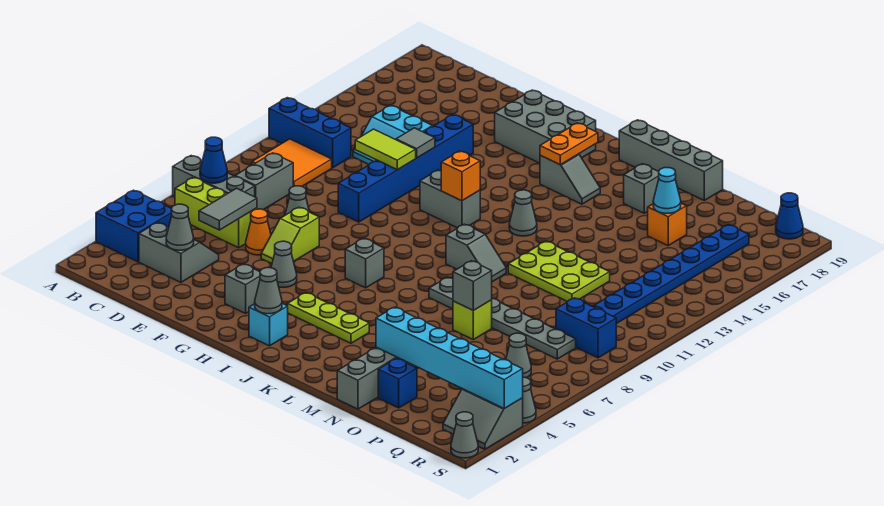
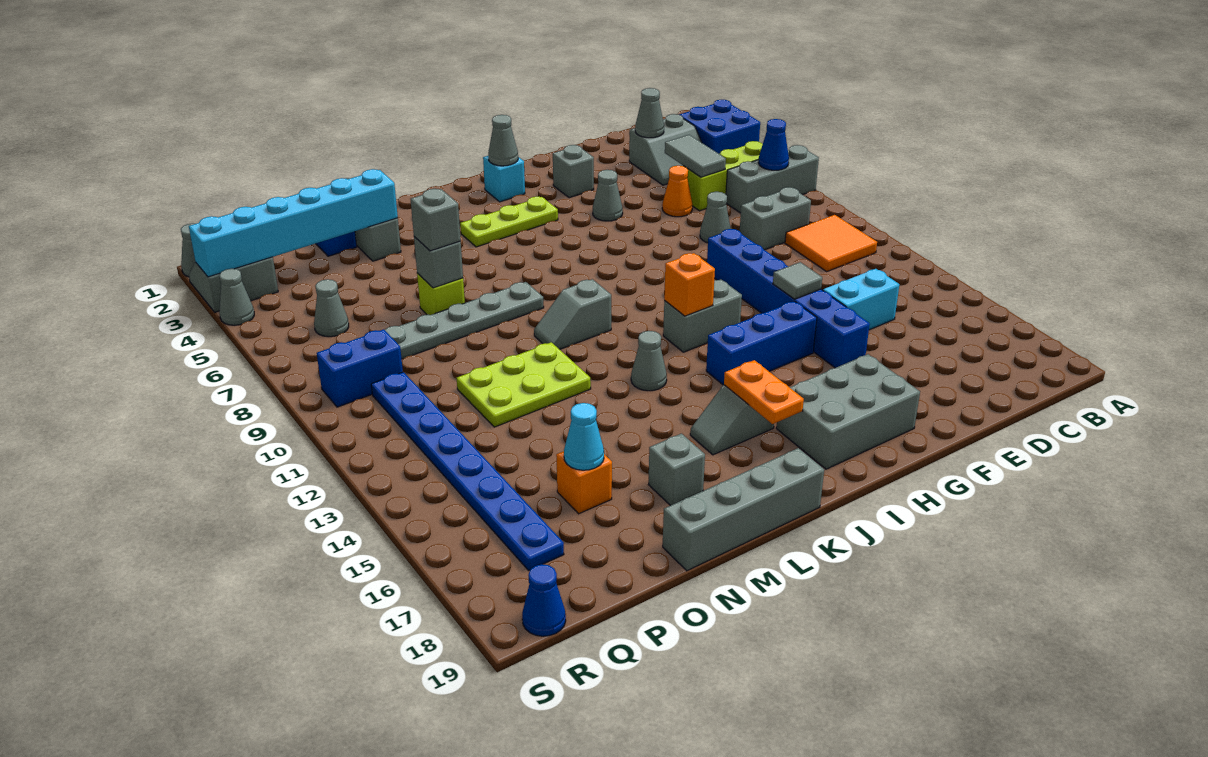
blue brick A12:C12 level 1 -> blue brick G14:I14 level 1
grey brick C8:C9 level 1 -> grey brick C9:D9 level 1
lime tile E12:F12 level 2 -> none
lime slope F6:F7 level 1 top 7 -> none
grey brick I7 level 1 -> grey brick N7 level 3

